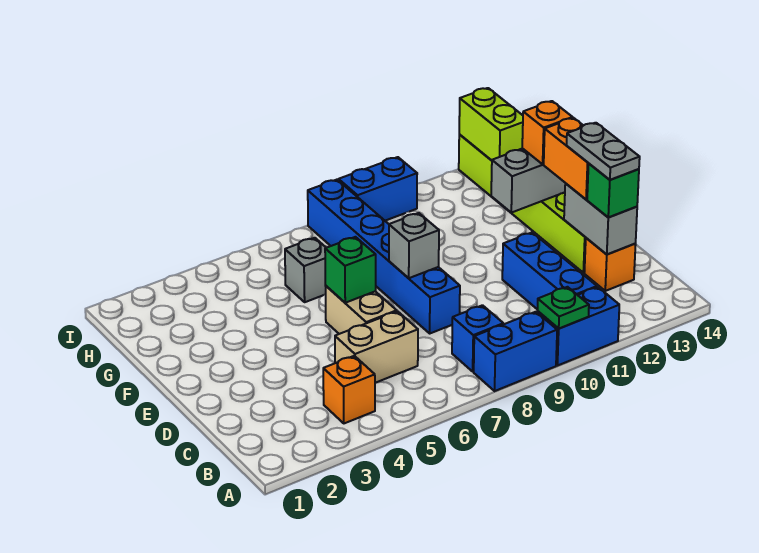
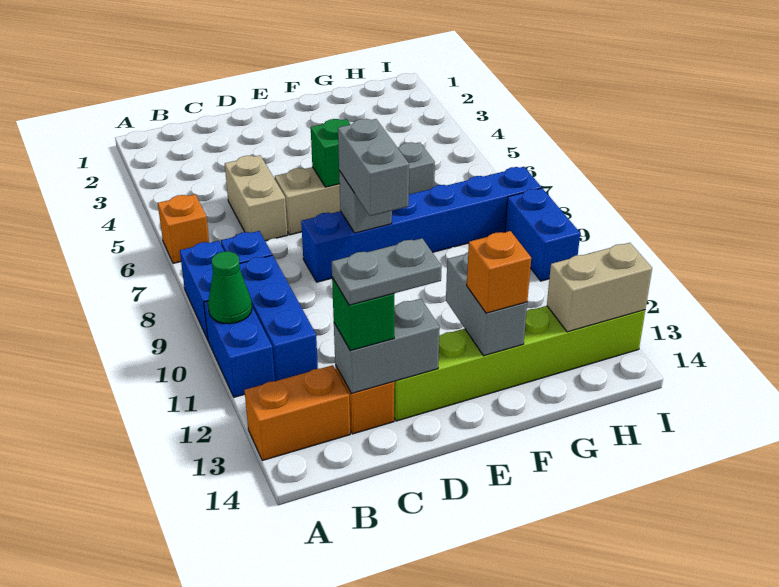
green plate A10 level 2 -> green cone A10 level 2
orange brick B4 level 1 -> orange brick A6 level 1
blue brick B11:D11 level 1 -> blue brick B9:B11 level 1
orange brick D13:E13 level 3 -> orange brick A13:B13 level 1
none -> grey brick E8:E9 level 3
lime brick H13:I13 level 2 -> tan brick H13:I13 level 2

